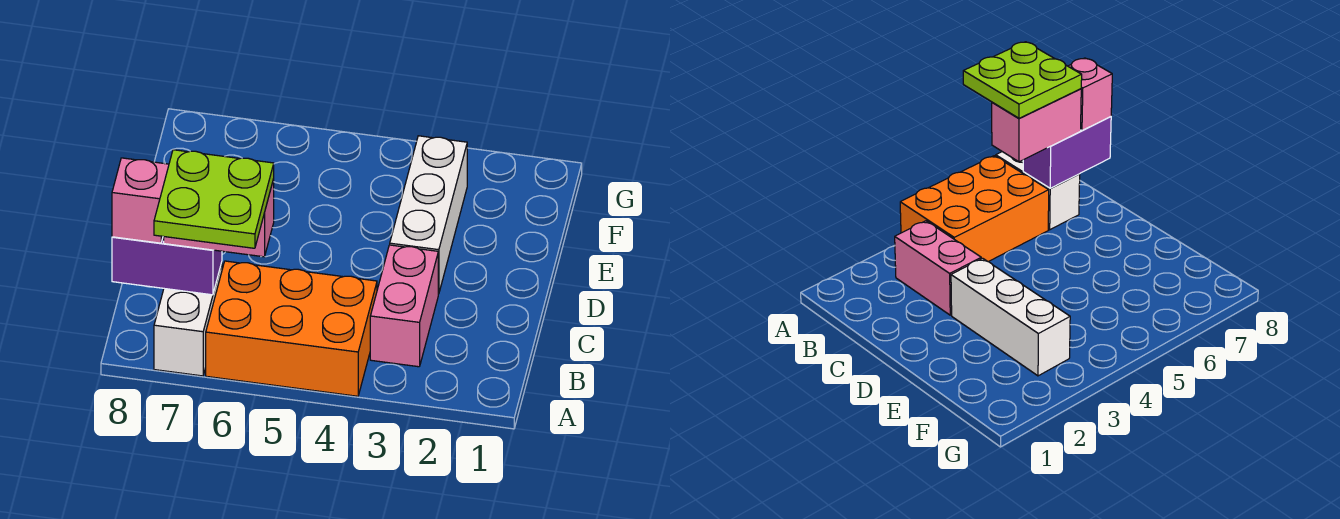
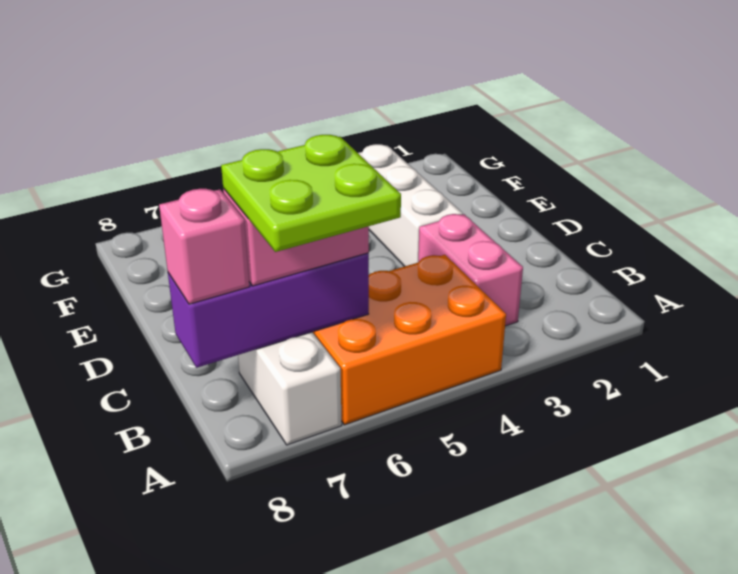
purple brick B7:B8 level 2 -> purple brick B6:B8 level 2

